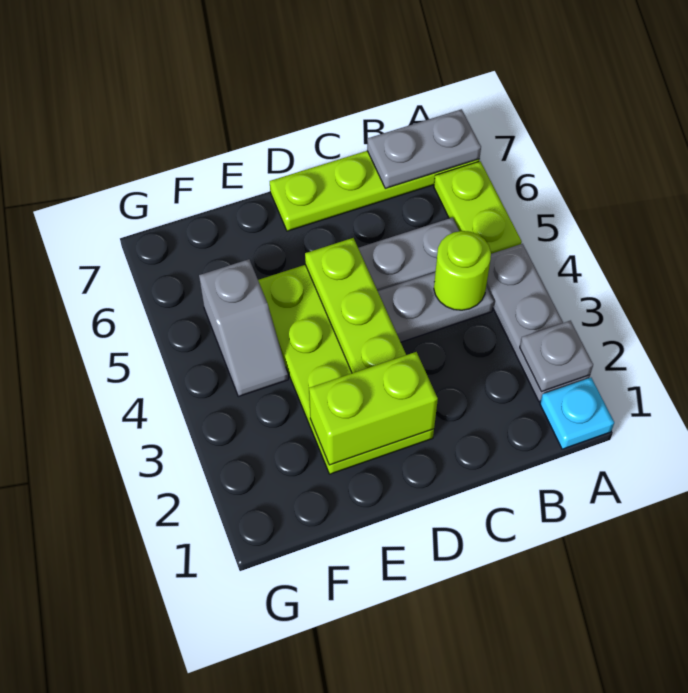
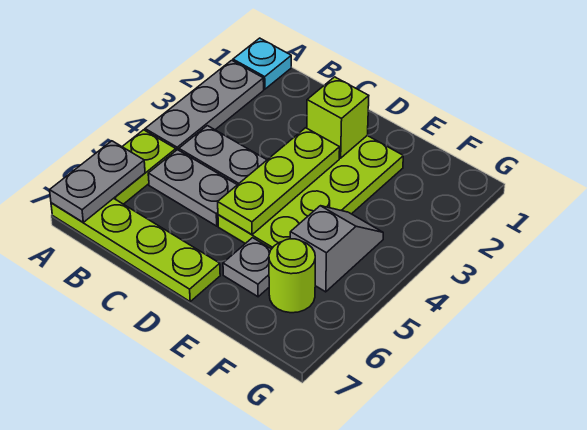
grey plate A2 level 2 -> grey plate E6 level 1
grey plate A7:B7 level 2 -> grey plate A6:A7 level 2
lime round brick B4 level 2 -> lime round brick F6 level 1
lime brick D2:E2 level 2 -> lime brick D2 level 2

